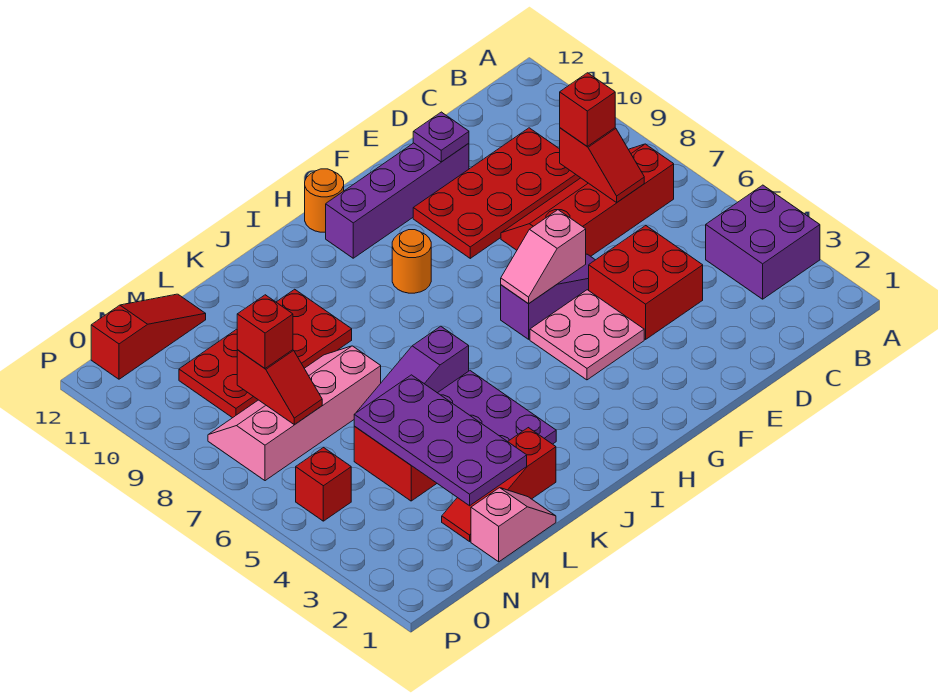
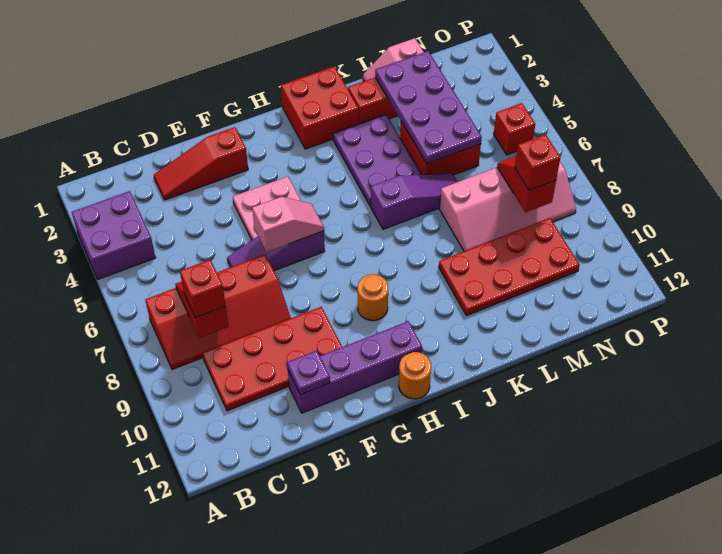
red brick D4:E5 level 1 -> red brick I1:J2 level 1
red slope M12:O12 level 1 top O -> red slope D2:F2 level 1 top F

